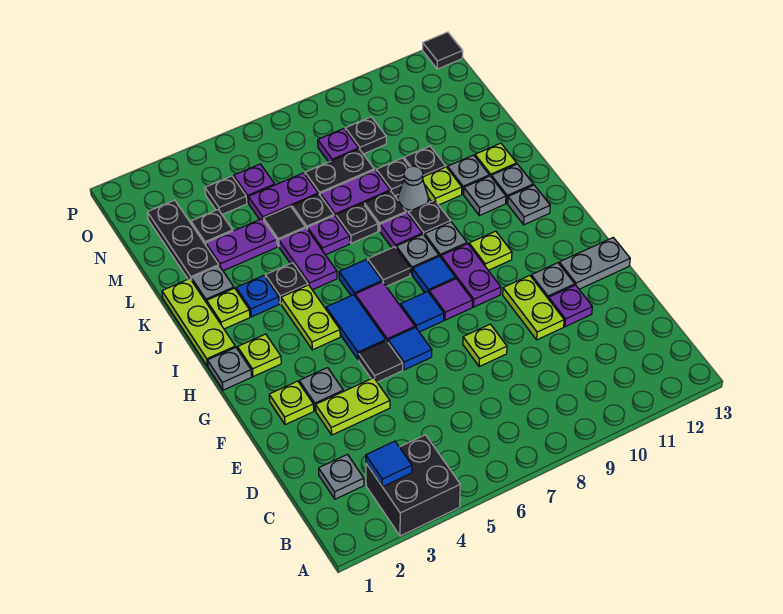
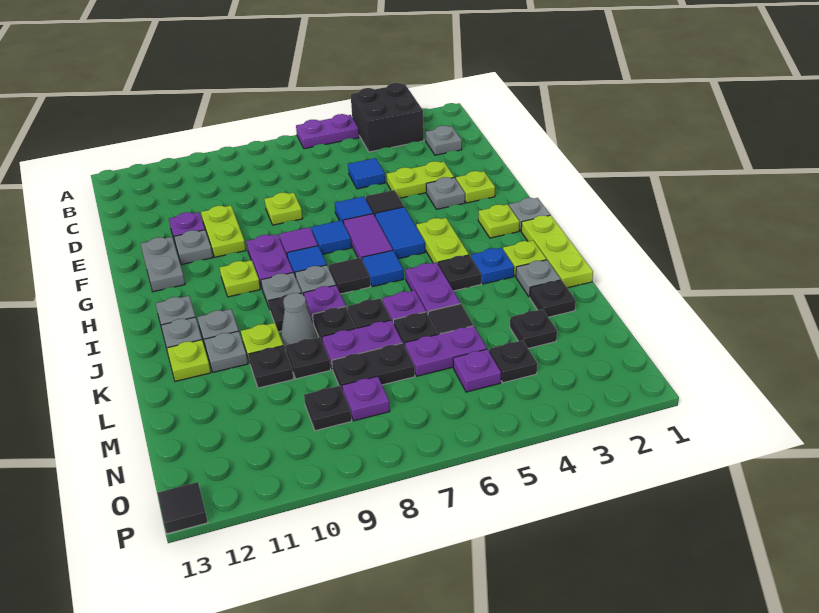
blue tile B3 level 2 -> blue tile D5 level 1
grey plate F12:F13 level 1 -> grey plate F12:G12 level 1
black plate L2:N2 level 1 -> black plate L2 level 1
purple plate L3:L4 level 1 -> purple plate A5:A6 level 1

